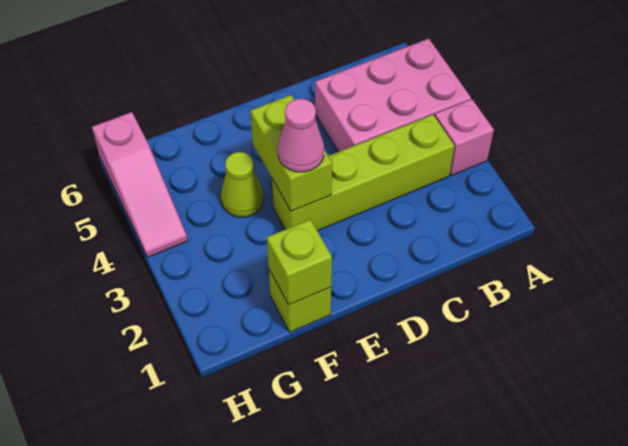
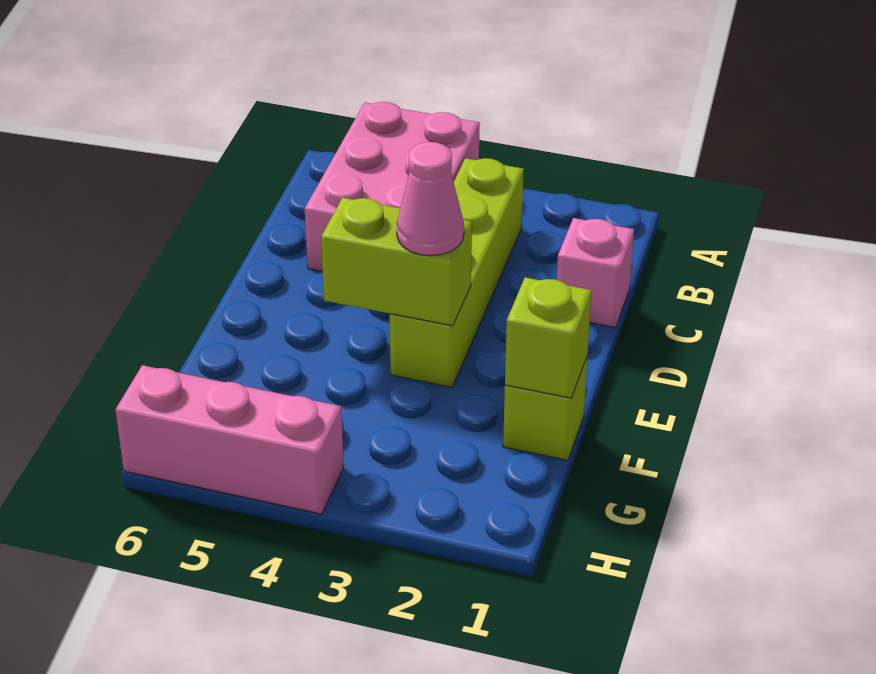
pink brick A3 level 1 -> pink brick C1 level 1
lime cone F4 level 1 -> none
pink slope H4:H6 level 1 top 6 -> pink brick H4:H6 level 1

